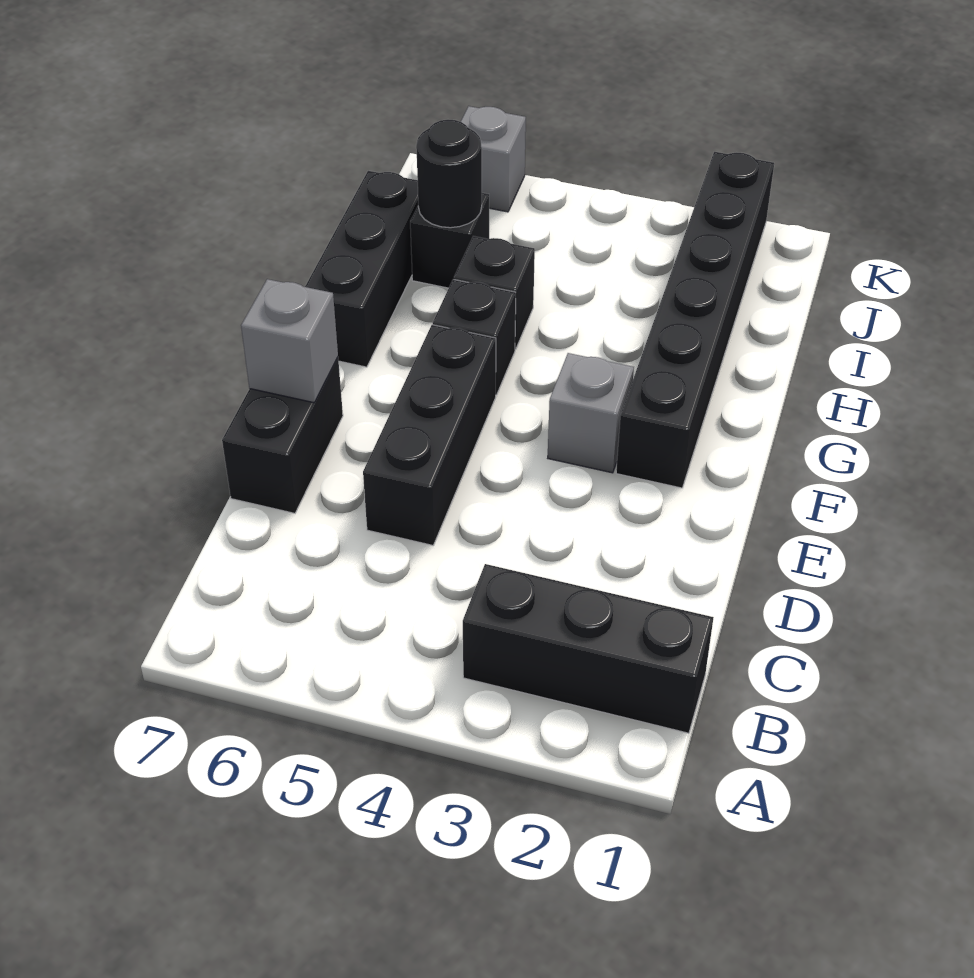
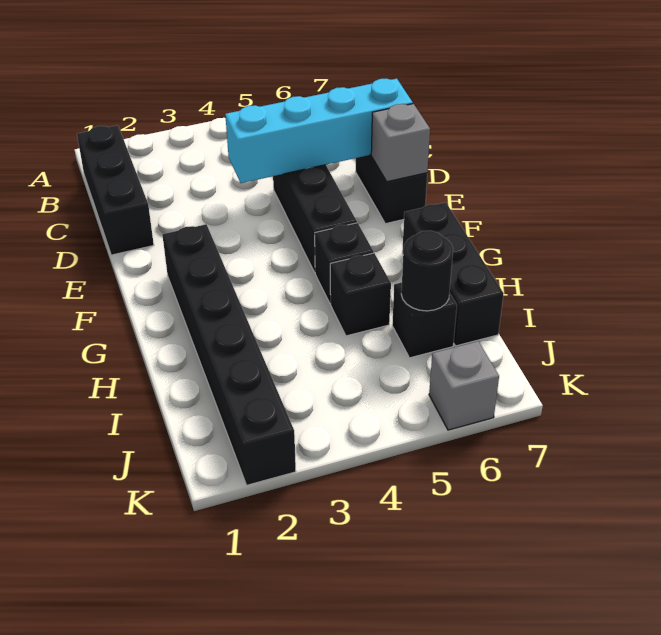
black brick B1:B3 level 1 -> black brick B1:D1 level 1
none -> cyan brick D4:D7 level 2
grey brick F3 level 1 -> none

